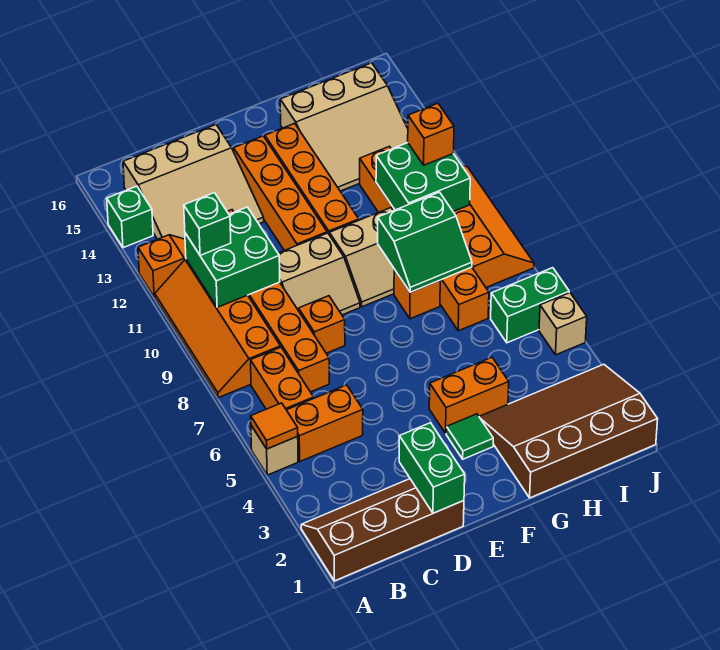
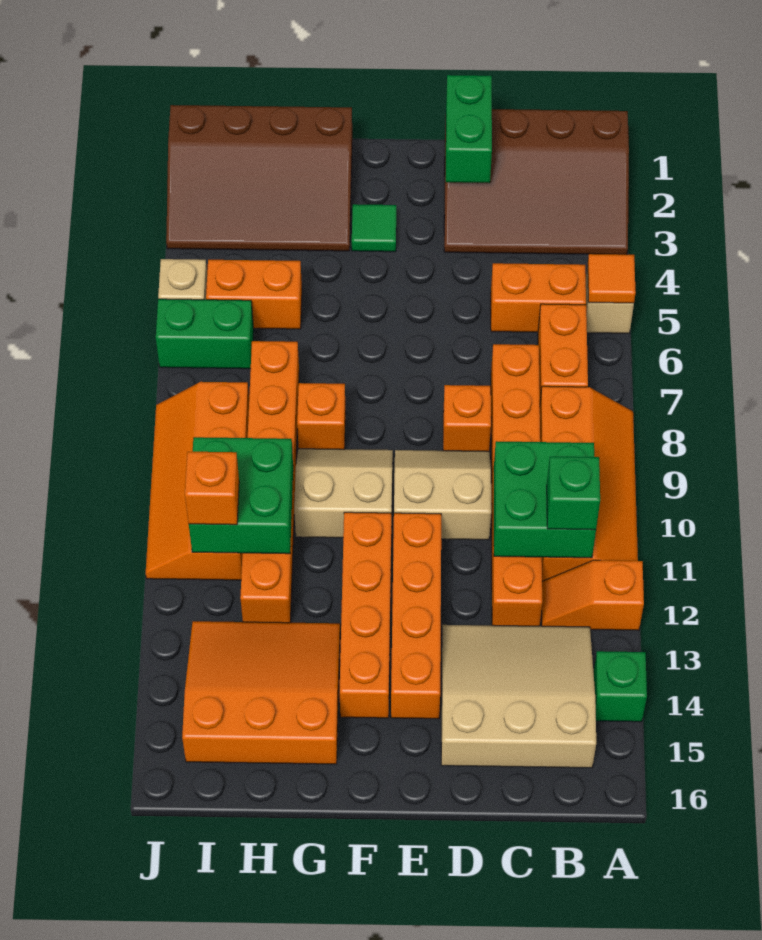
brown slope A1:D2 level 1 top 1 -> brown slope A1:D3 level 1 top 1
orange brick F4:G4 level 1 -> orange brick H5:I5 level 1
green slope G8:H9 level 2 top 9 -> none
tan slope G13:I15 level 1 top 15 -> orange slope G13:I15 level 1 top 15

